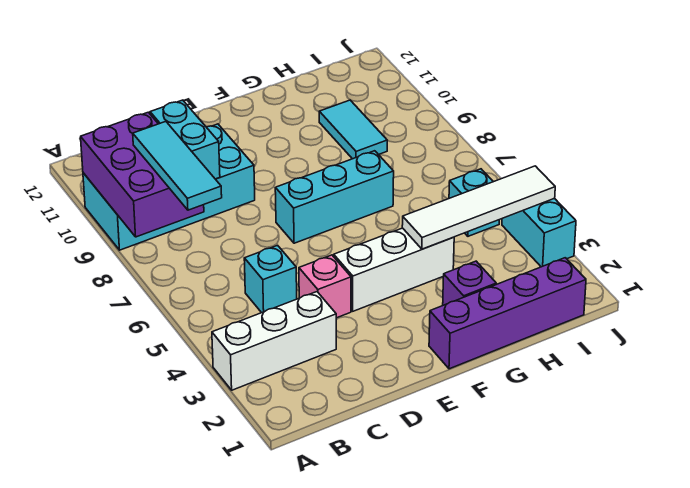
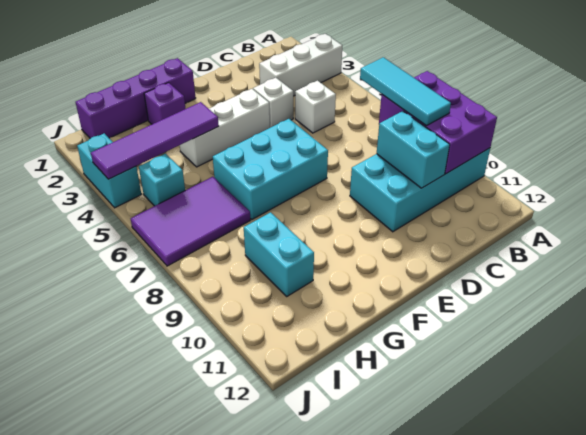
cyan brick C5 level 1 -> white brick C5 level 1
pink brick D4 level 1 -> white brick D4 level 1
cyan brick E7:G7 level 1 -> cyan brick E6:G7 level 1
white tile G4:J4 level 2 -> purple tile G4:J4 level 2
none -> purple tile H6:J7 level 1
cyan tile H9:H10 level 1 -> cyan brick H9:H10 level 1

